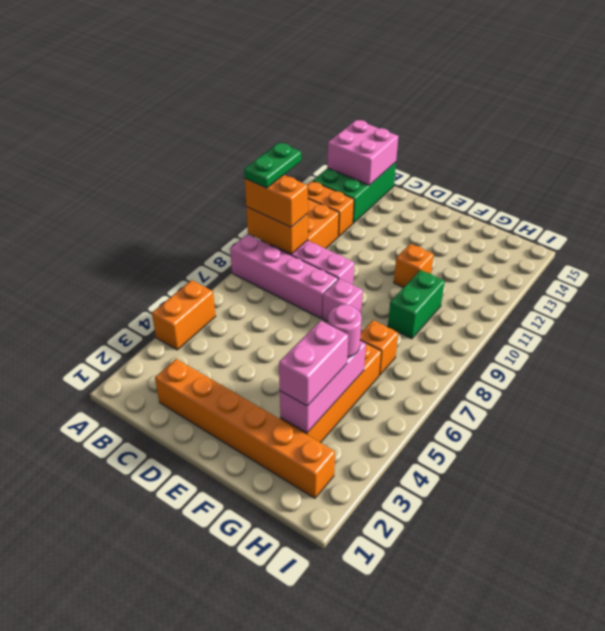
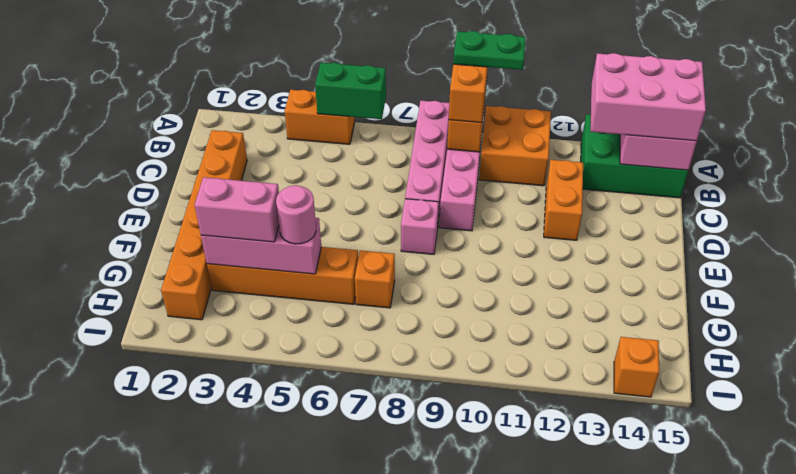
orange brick A12:B12 level 1 -> orange brick C12:D12 level 1
none -> pink brick A13:B15 level 3
orange brick F11 level 1 -> orange brick I14 level 1
green brick G9:G10 level 1 -> green brick A5:A6 level 2

